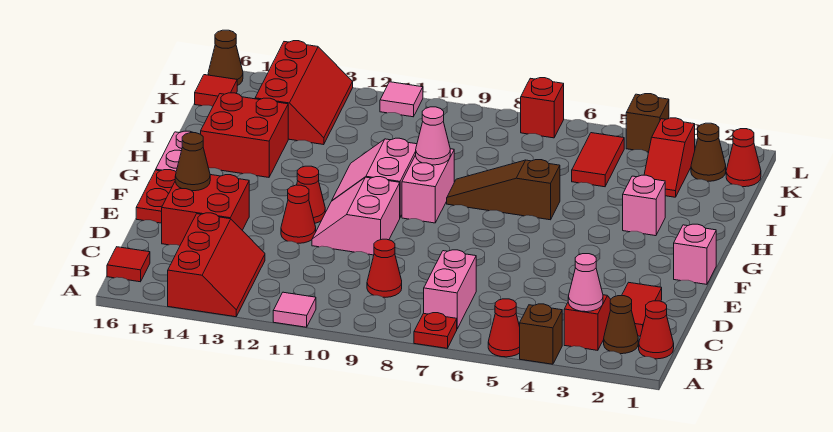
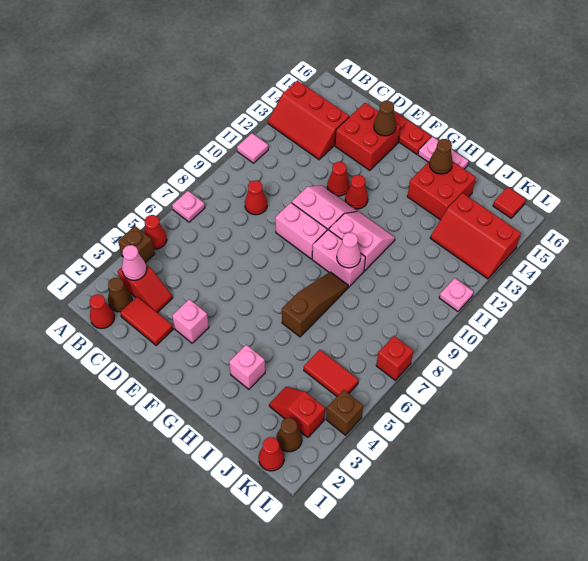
red plate A7 level 1 -> pink plate A7 level 1
pink brick B7:C7 level 1 -> pink brick E9:F9 level 1
red tile B16 level 1 -> none
pink brick F1 level 1 -> pink brick E3 level 1
pink tile L11 level 1 -> pink plate L11 level 1
brown cone L16 level 1 -> brown cone H15 level 2

